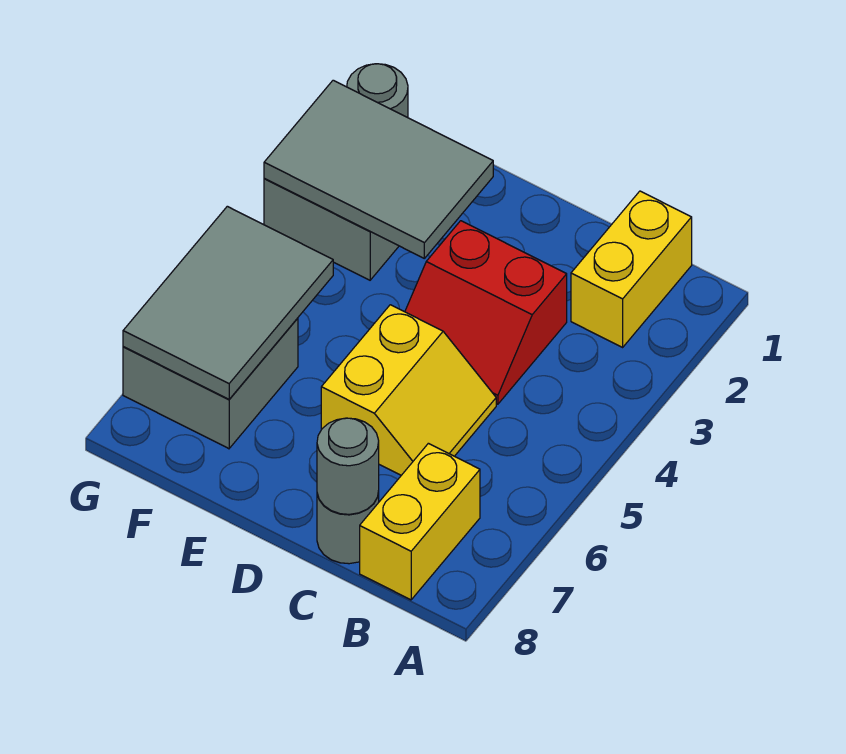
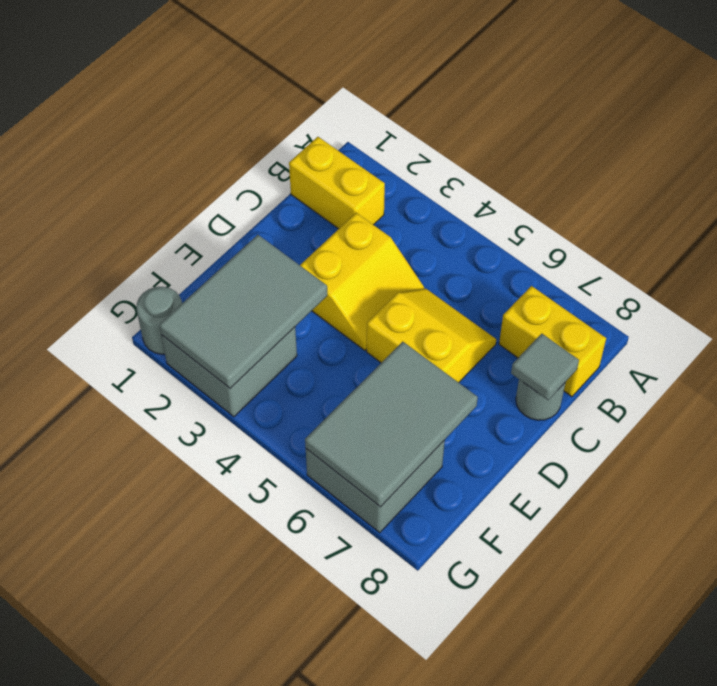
red slope C3:D4 level 1 top 3 -> yellow slope C3:D4 level 1 top 3
grey round brick C8 level 2 -> grey tile C8 level 2
grey tile F5:G7 level 2 -> grey tile E6:G7 level 2

